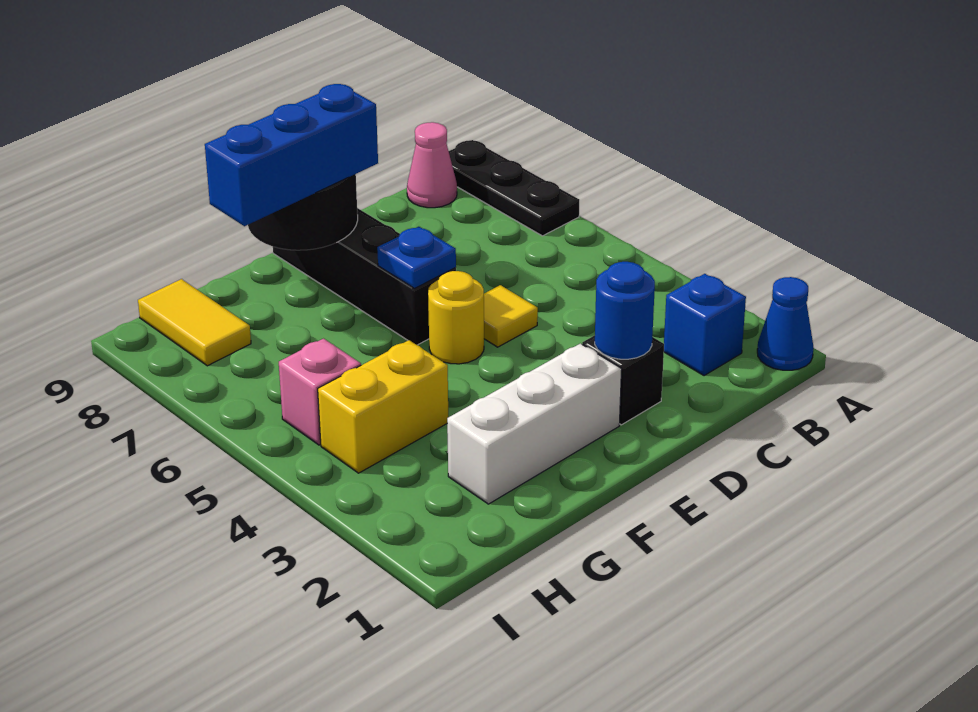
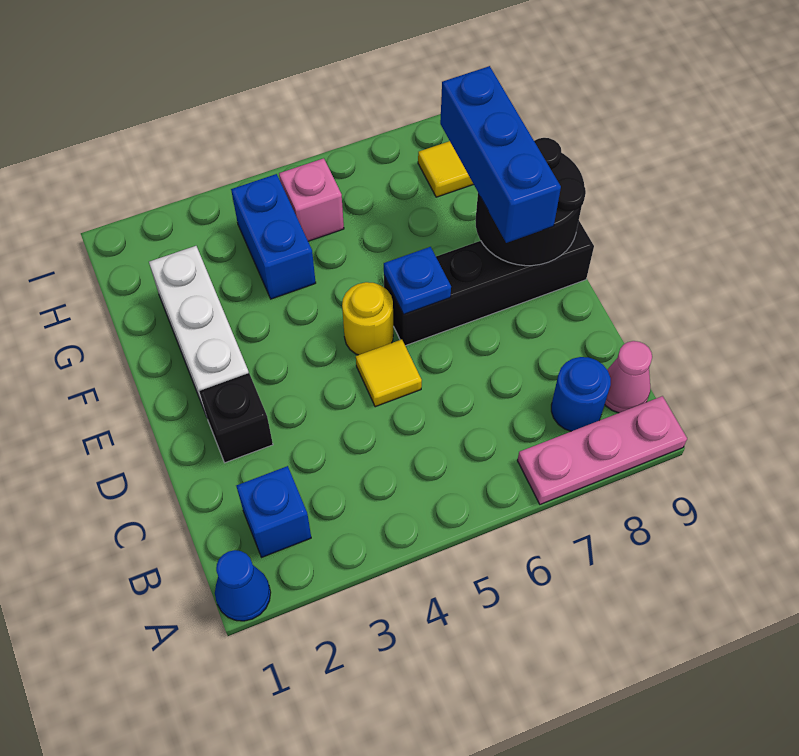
black plate A7:A9 level 1 -> pink plate A7:A9 level 1
blue round brick D2 level 2 -> blue round brick B8 level 1
yellow brick G4:H4 level 1 -> blue brick G4:H4 level 1

